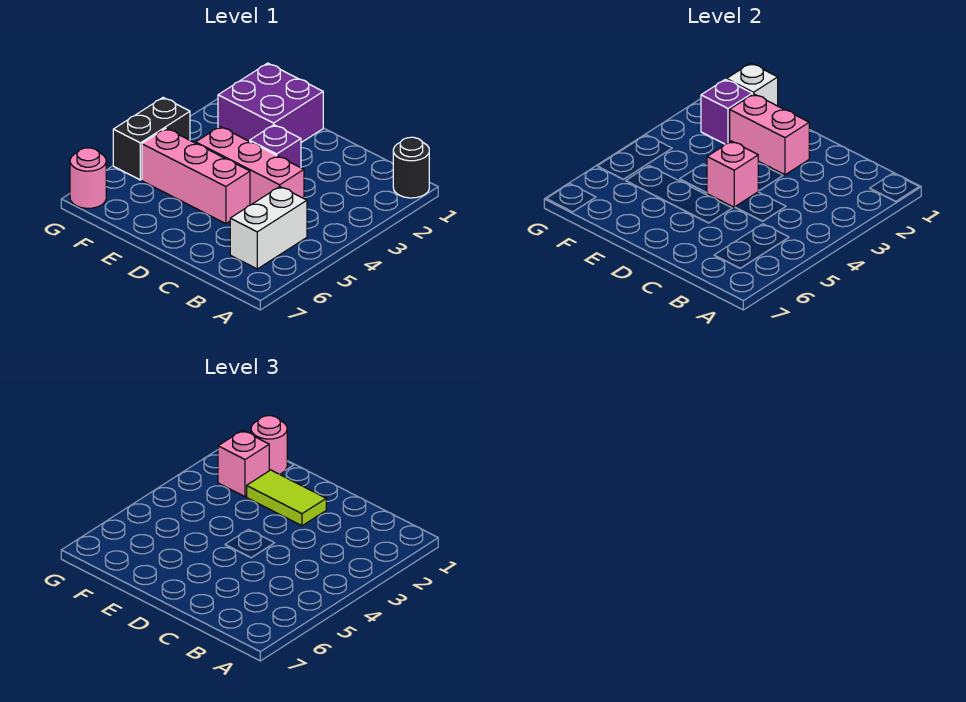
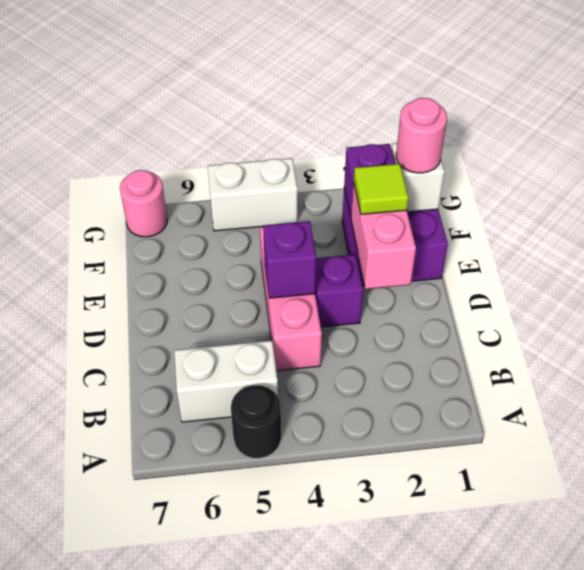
black round brick A1 level 1 -> black round brick A5 level 1
lime tile D2:E2 level 3 -> lime tile E2 level 3
pink brick D4 level 2 -> purple brick D4 level 2
pink brick D5:F5 level 1 -> none
pink brick F2 level 3 -> none
black brick G4:G5 level 1 -> white brick G4:G5 level 1

